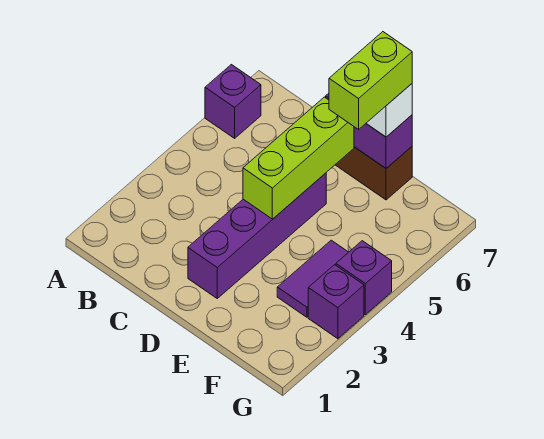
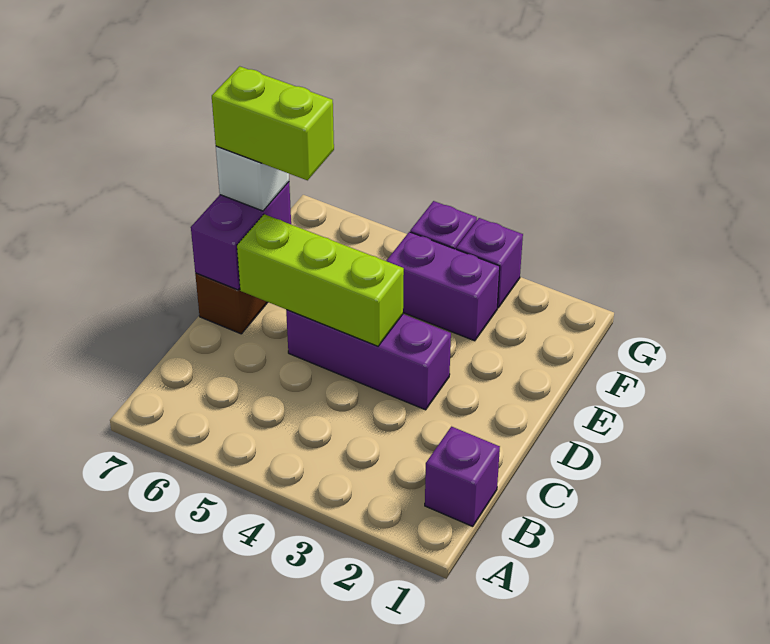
purple brick A6 level 1 -> purple brick B1 level 1
purple brick D2:D5 level 1 -> purple brick D3:D5 level 1
purple tile F3:F4 level 1 -> purple brick F3:F4 level 1

